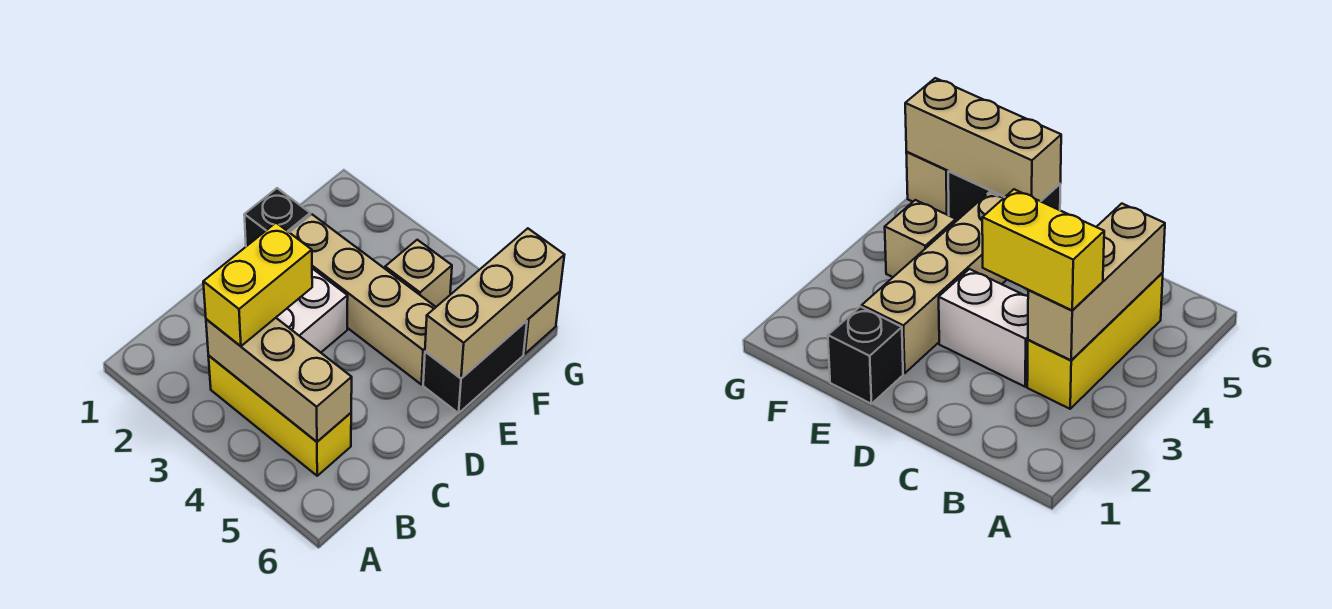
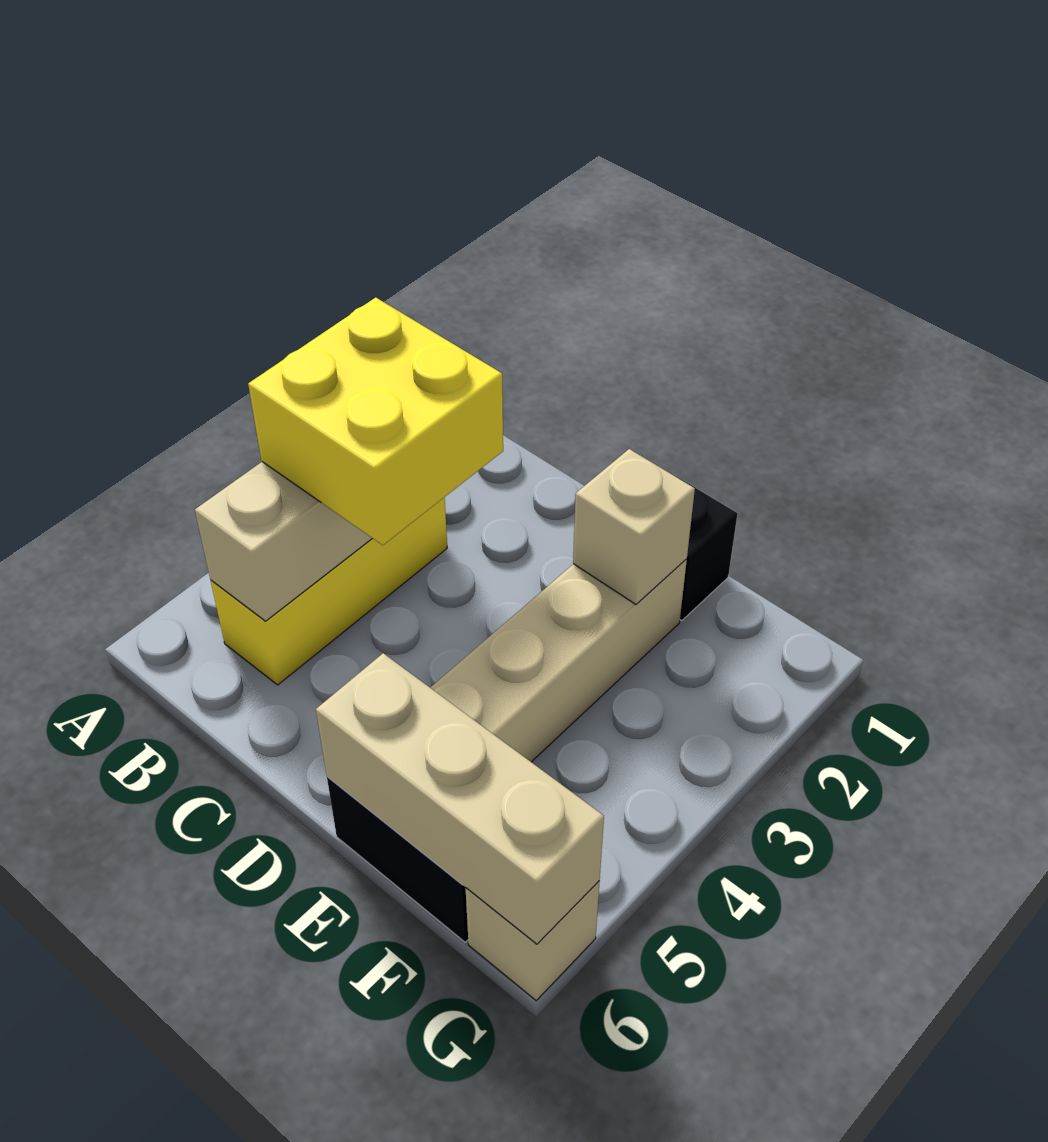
yellow brick B3:C3 level 3 -> yellow brick B3:C4 level 3
white brick C3:D3 level 1 -> none
tan brick F4 level 1 -> tan brick E2 level 2

